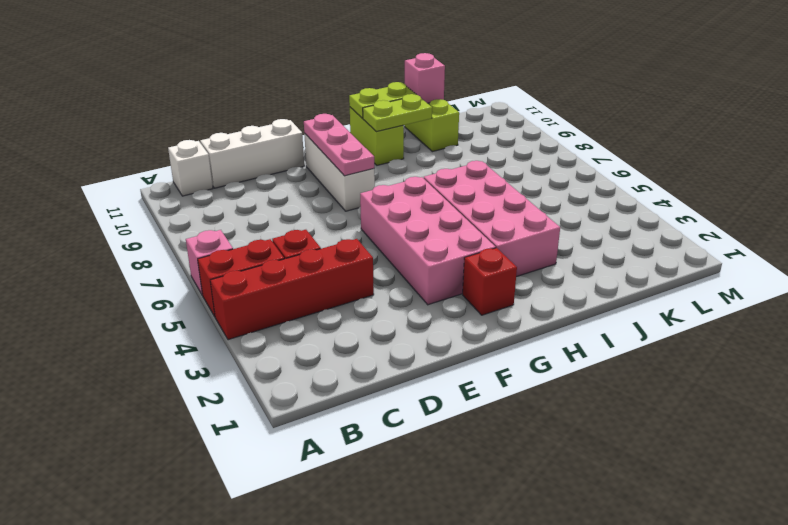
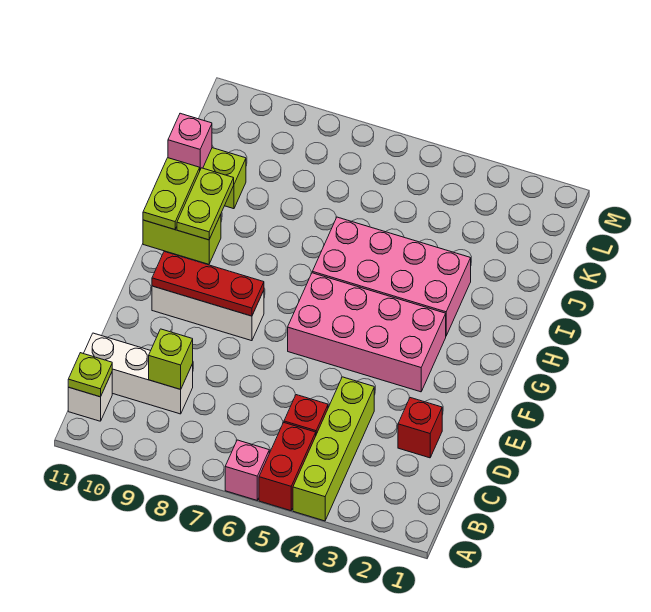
red brick A4:D4 level 1 -> lime brick A4:D4 level 1
none -> lime plate B11 level 2
none -> lime brick C9 level 2
white brick C11:E11 level 1 -> white brick C9:C11 level 1
pink plate F8:F10 level 2 -> red plate F8:F10 level 2
red brick G2 level 1 -> red brick D2 level 1

